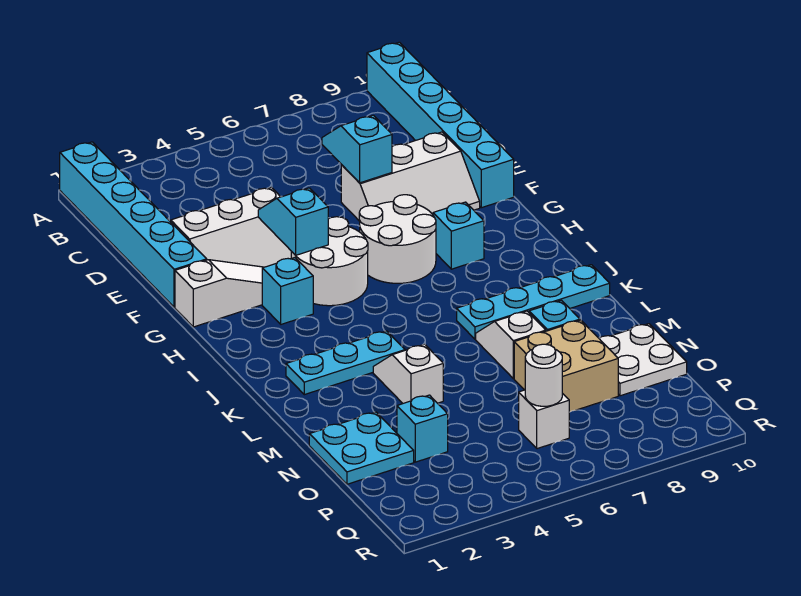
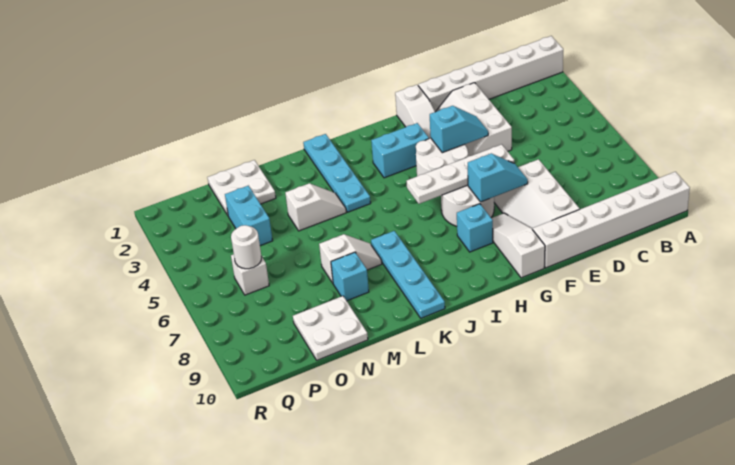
cyan brick A1:F1 level 1 -> white brick A1:F1 level 1
cyan brick A10:F10 level 1 -> white brick A10:F10 level 1
cyan slope D7:E7 level 2 top E -> cyan slope F7:G7 level 2 top G
none -> white plate F6:I6 level 2
none -> white slope G8:G10 level 1 top 10
cyan brick H3 level 1 -> cyan brick H3:I3 level 1
cyan plate K2:K4 level 1 -> cyan plate K1:K4 level 1
cyan plate N1:O2 level 1 -> white plate N1:O2 level 1
tan brick N7:O8 level 1 -> none
cyan brick O3 level 1 -> cyan brick O3:O4 level 1

